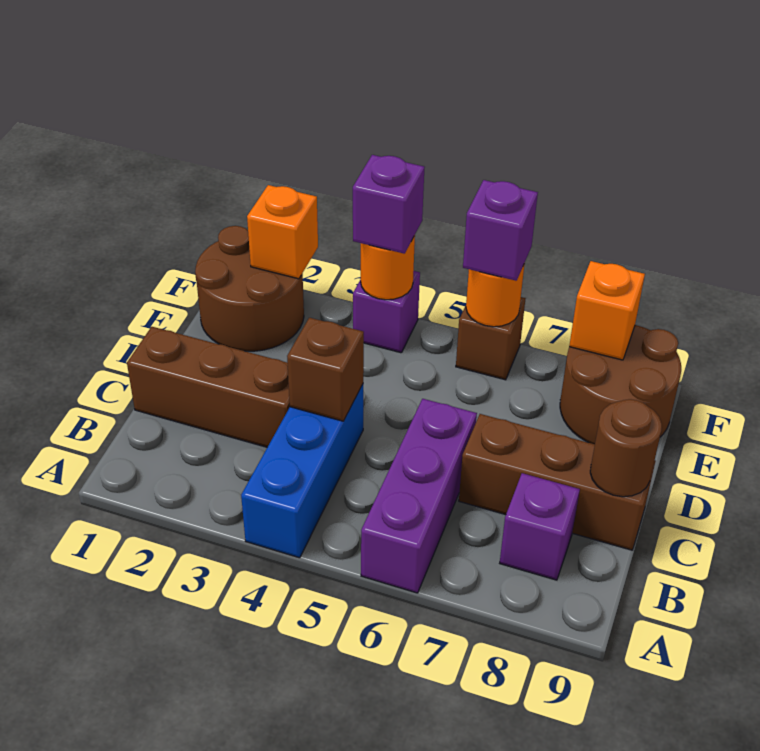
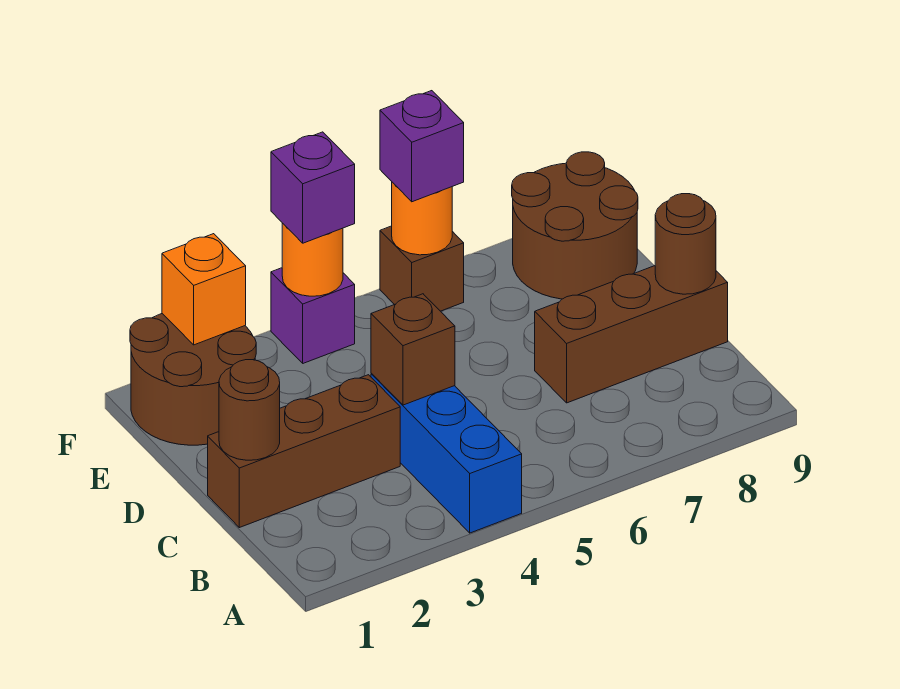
purple brick A6:C6 level 1 -> none
purple brick B8 level 1 -> none
none -> brown round brick C1 level 2
orange brick F8 level 2 -> none

